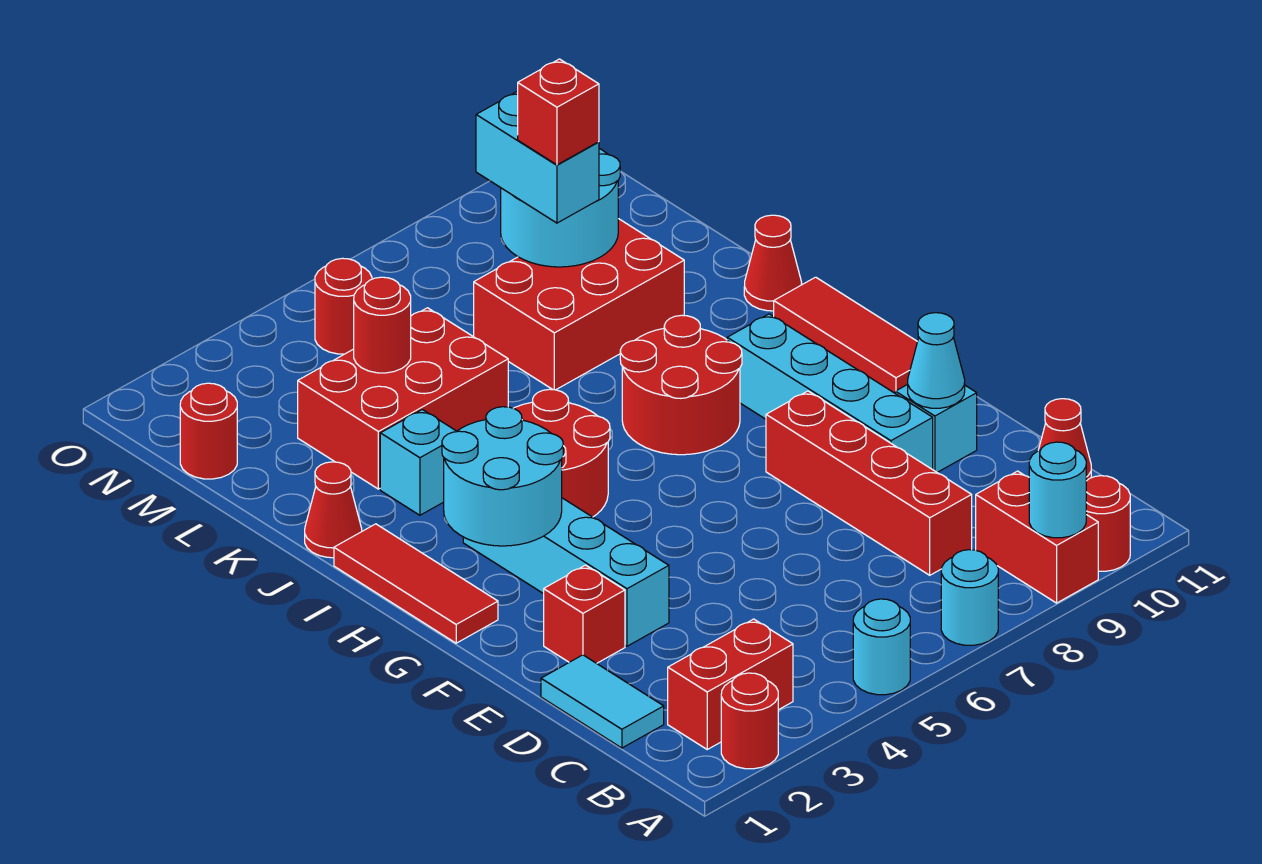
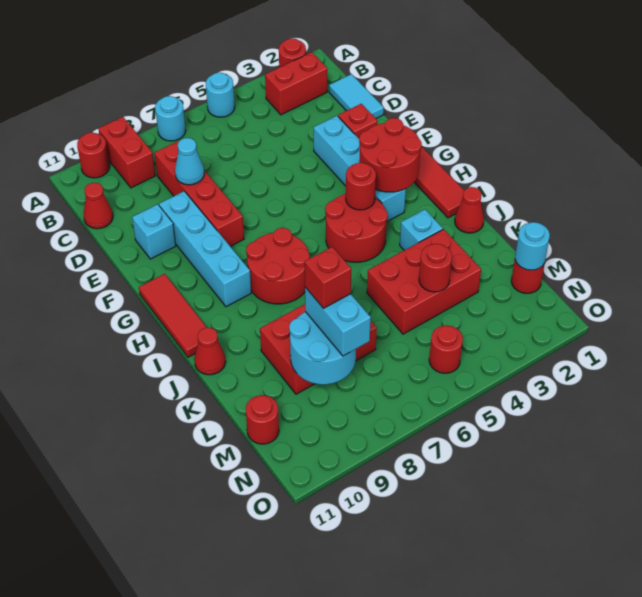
cyan round brick A9 level 2 -> cyan round brick M1 level 2
cyan cone E10 level 2 -> cyan cone D8 level 2
cyan round brick G2:H3 level 2 -> red round brick G2:H3 level 2
none -> red round brick H4 level 2
none -> red round brick M11 level 1

